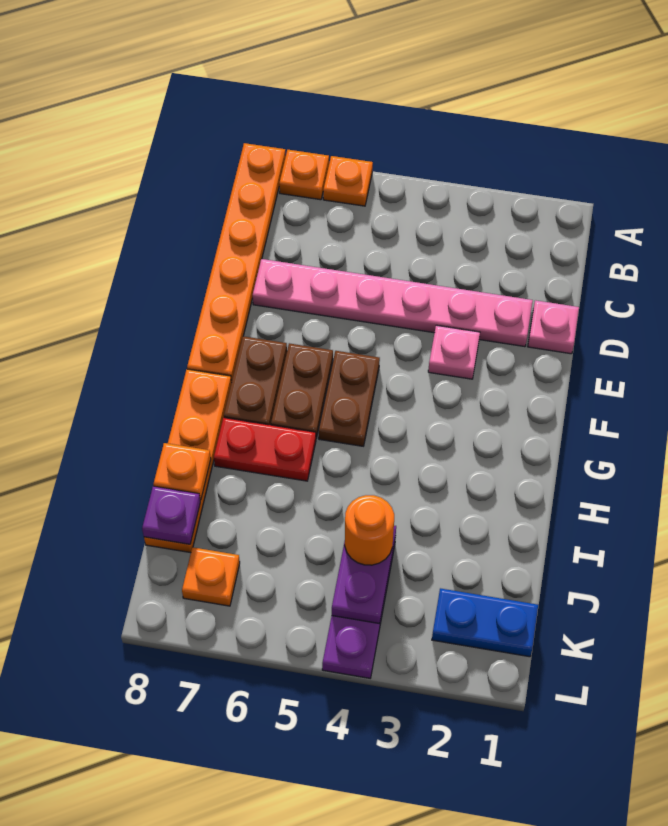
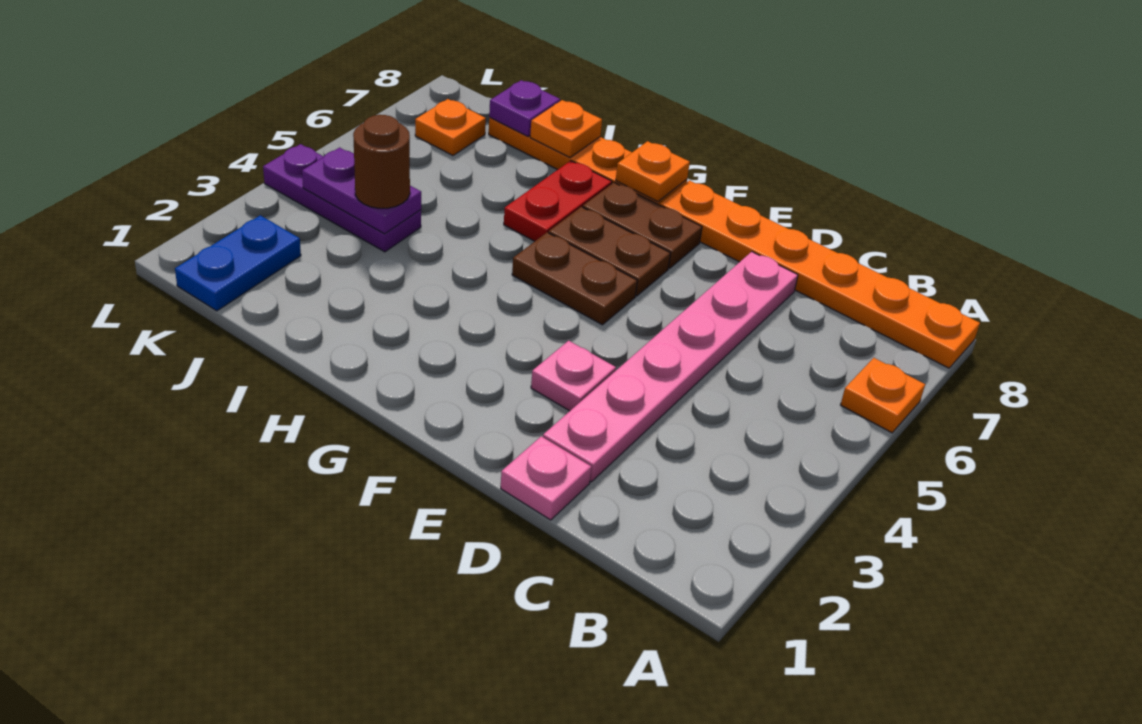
orange plate A7 level 1 -> orange plate G8 level 2
orange round brick J4 level 3 -> brown round brick J4 level 3

